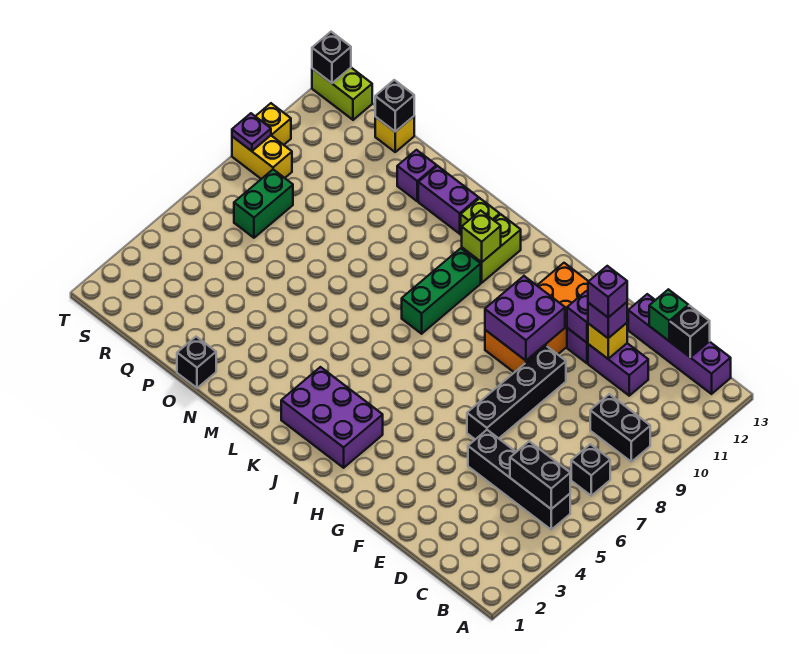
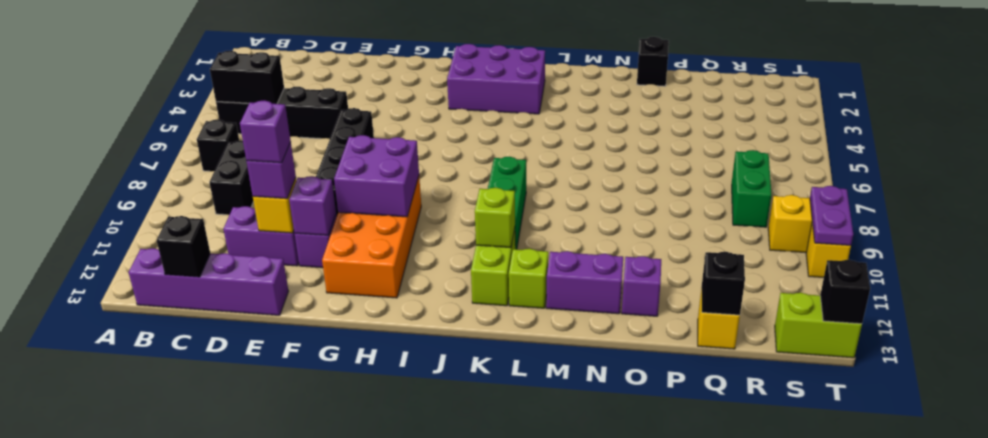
black brick B9:C9 level 1 -> black brick C8:C9 level 1
green brick D13 level 2 -> none
purple plate T9 level 2 -> purple plate T9:T10 level 2

